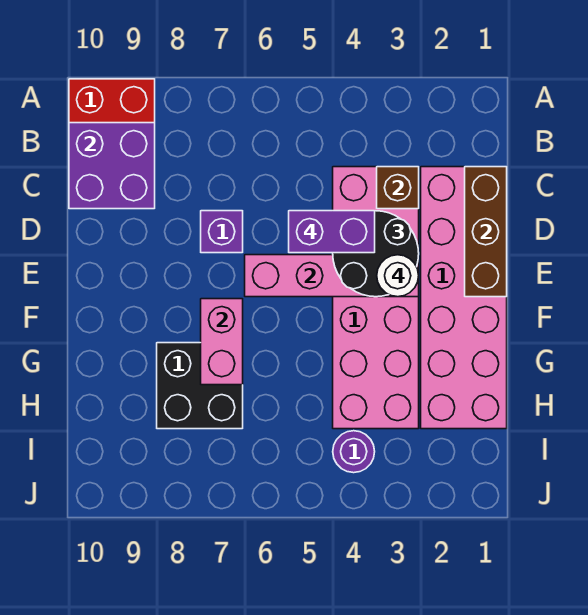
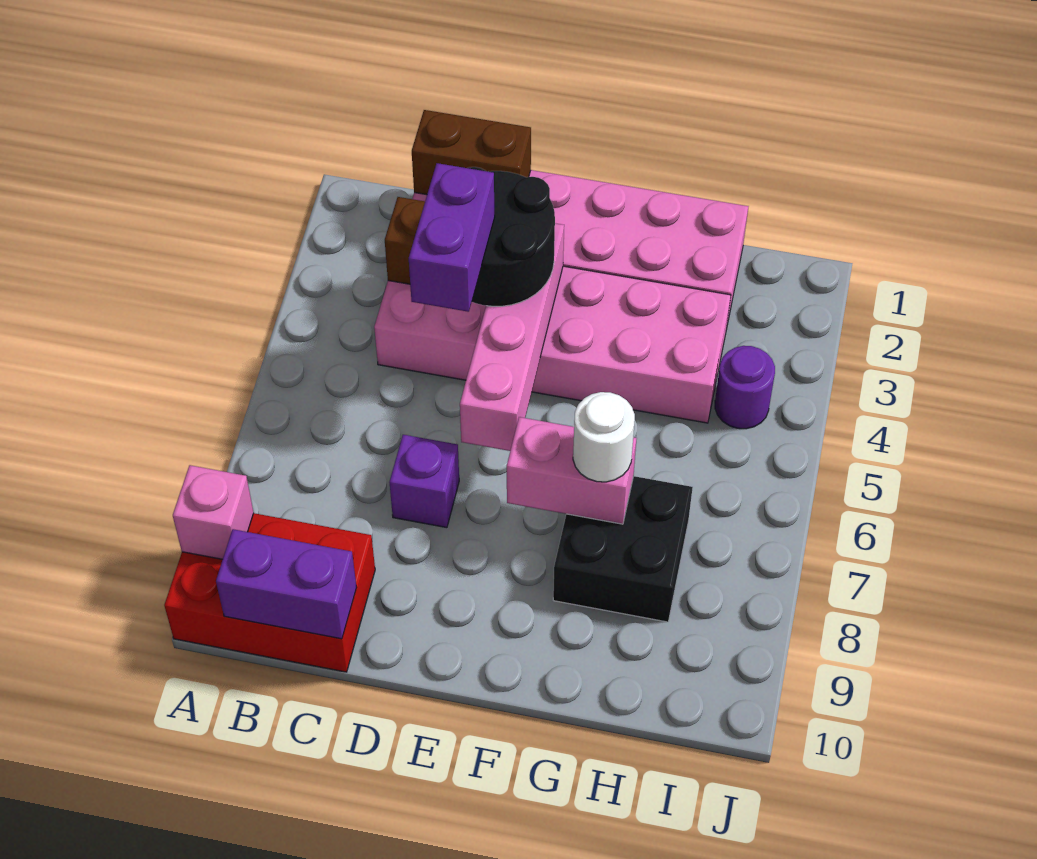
none -> pink brick A9 level 2
purple brick B9:C10 level 2 -> purple brick B10:C10 level 2
brown brick C1:E1 level 2 -> brown brick C1:D1 level 2
white round brick E3 level 4 -> white round brick G7 level 3

